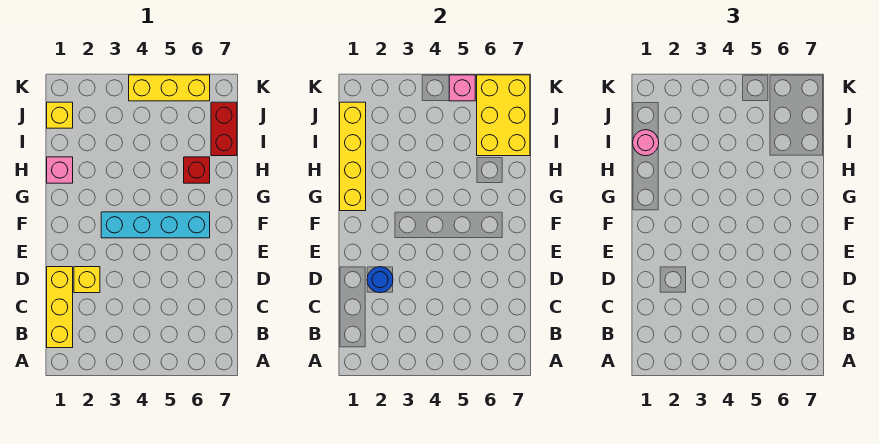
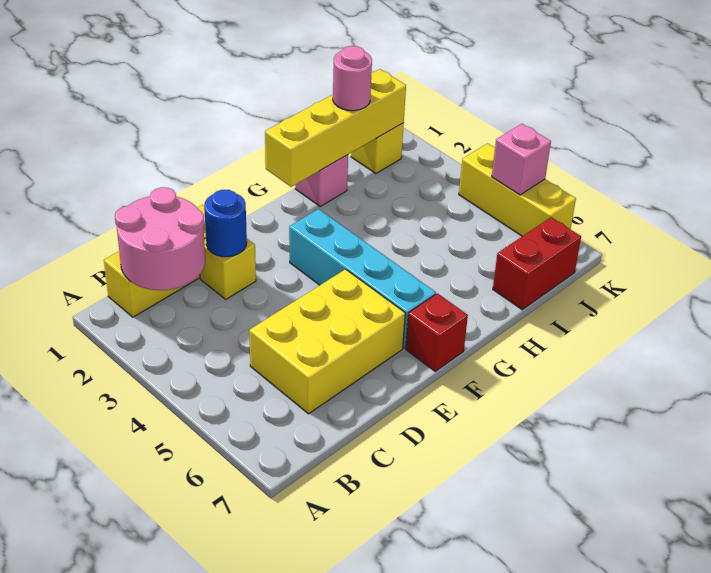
none -> pink round brick B1:C2 level 2
red brick H6 level 1 -> red brick F7 level 1
yellow brick I6:K7 level 2 -> yellow brick C5:E6 level 1

